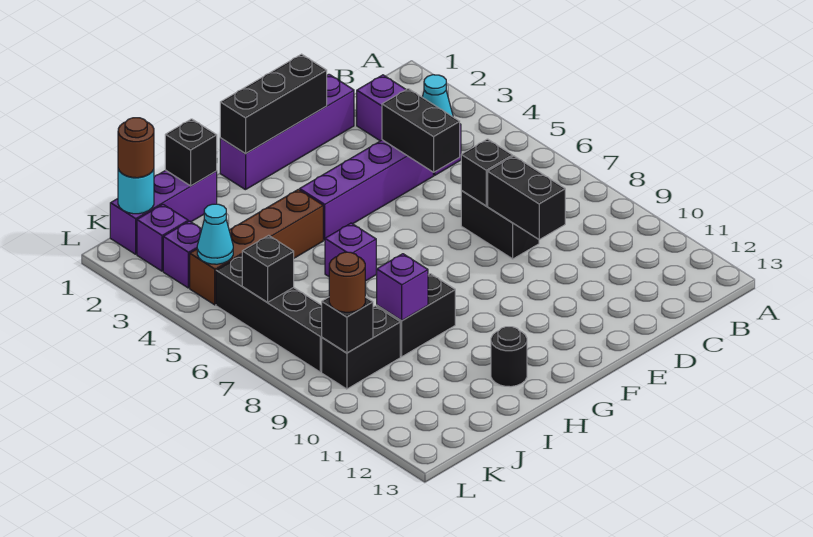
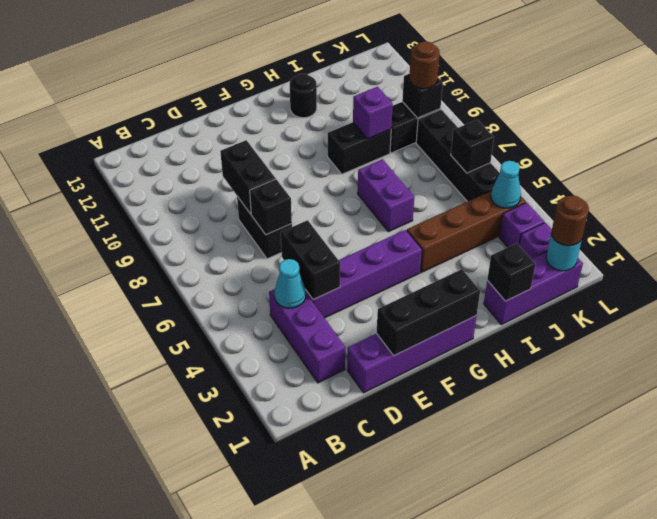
purple brick H6 level 1 -> purple brick H6:H7 level 1

